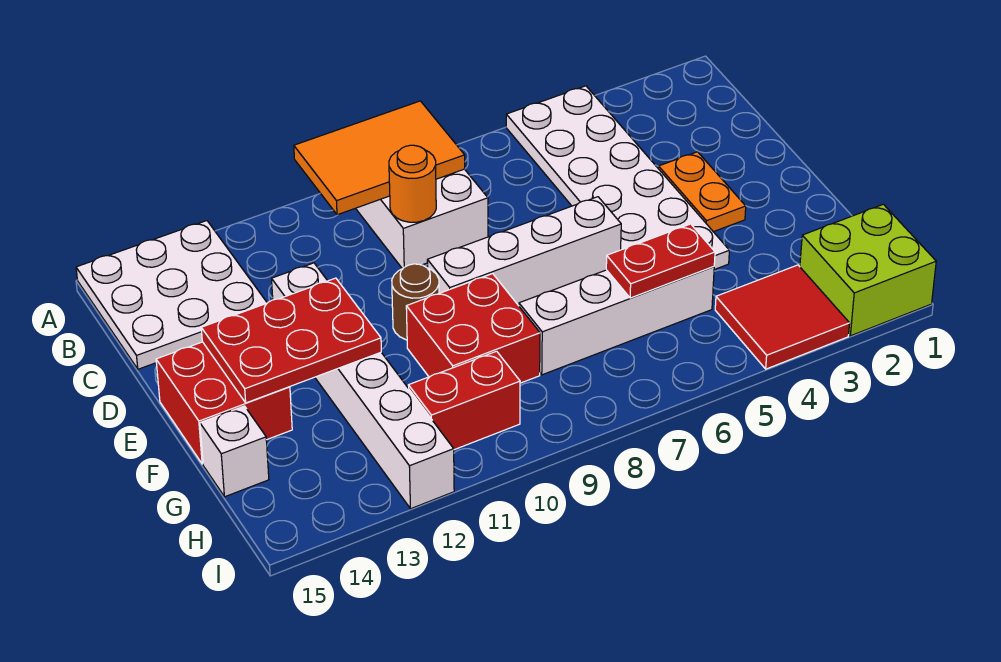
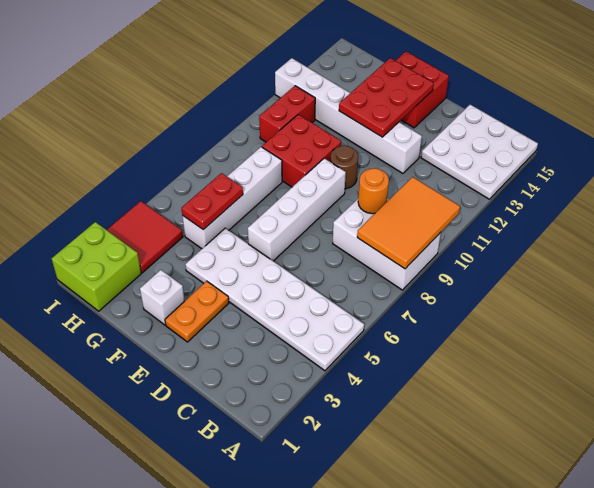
orange plate D3:E3 level 1 -> orange plate E2:E3 level 1
white brick G15 level 1 -> white brick F2 level 1

